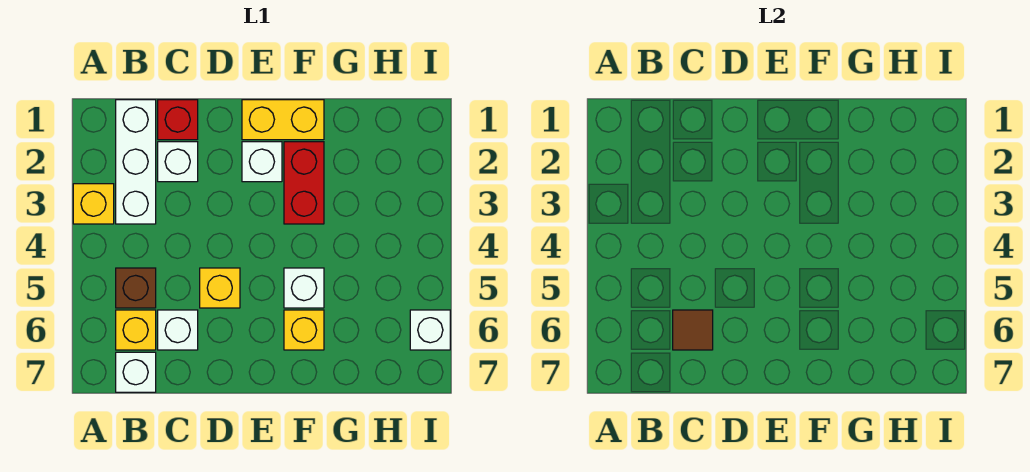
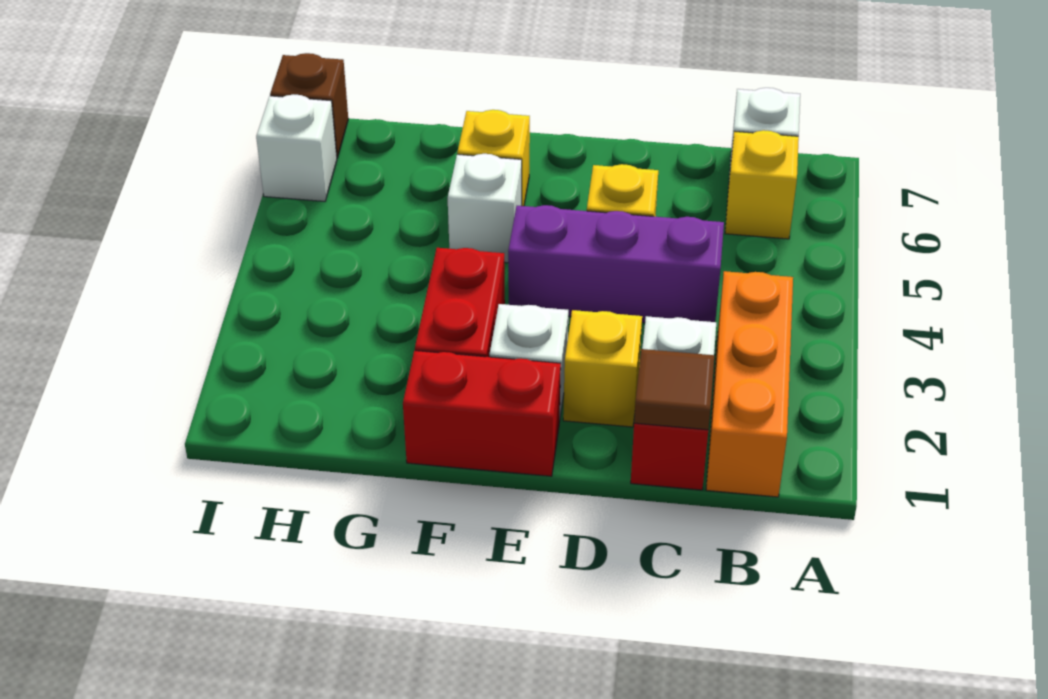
yellow brick A3 level 1 -> yellow brick D2 level 1
white brick B1:B3 level 1 -> orange brick B1:B3 level 1
brown brick B5 level 1 -> brown brick I7 level 1
none -> purple brick C4:E4 level 1
white brick C6 level 1 -> none
brown tile C6 level 2 -> brown tile C1 level 2
yellow brick E1:F1 level 1 -> red brick E1:F1 level 1

